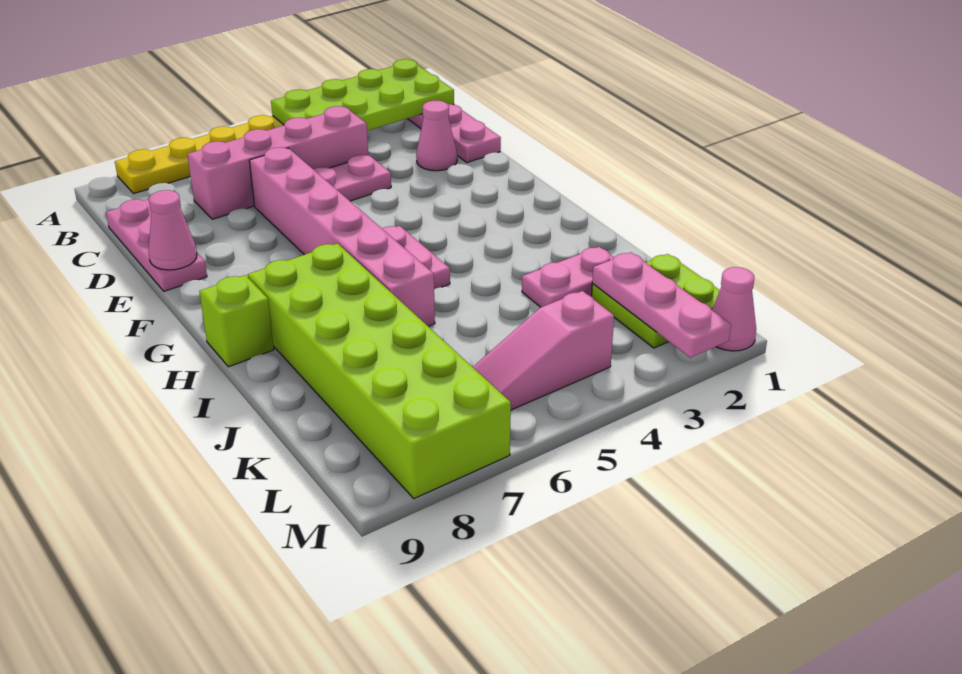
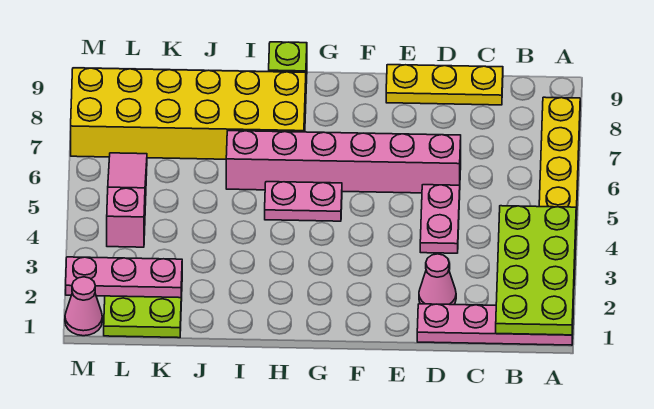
pink brick C4:C7 level 1 -> none
pink plate C9:E9 level 1 -> yellow plate C9:E9 level 1
pink cone E9 level 2 -> none
lime brick H7:M8 level 1 -> yellow brick H7:M8 level 1
pink plate J2:J3 level 1 -> none

